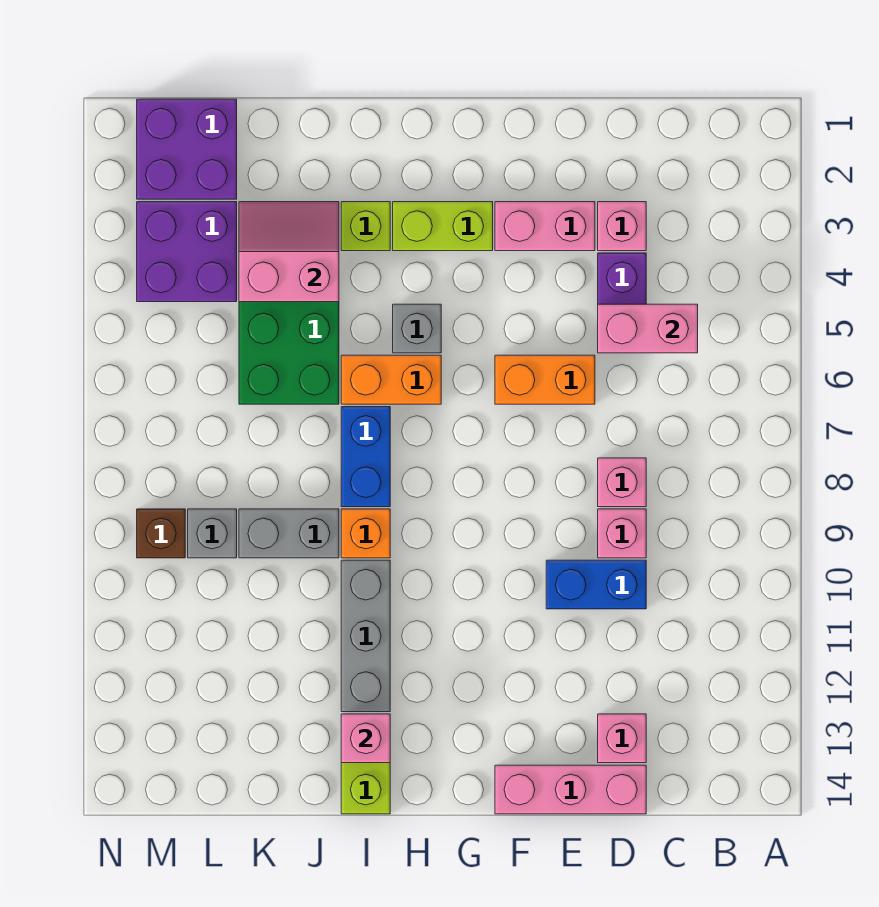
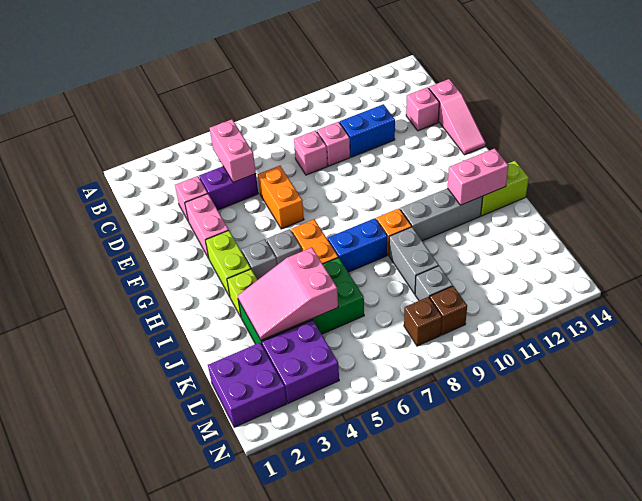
blue brick D10:E10 level 1 -> blue brick D10:D11 level 1
pink brick D14:F14 level 1 -> pink slope D14:F14 level 1 top D
none -> grey brick H4 level 1
pink brick I13 level 2 -> pink brick I12:I13 level 2
pink slope J3:K4 level 2 top 4 -> pink slope J3:K5 level 2 top 5
none -> brown brick M8 level 1

